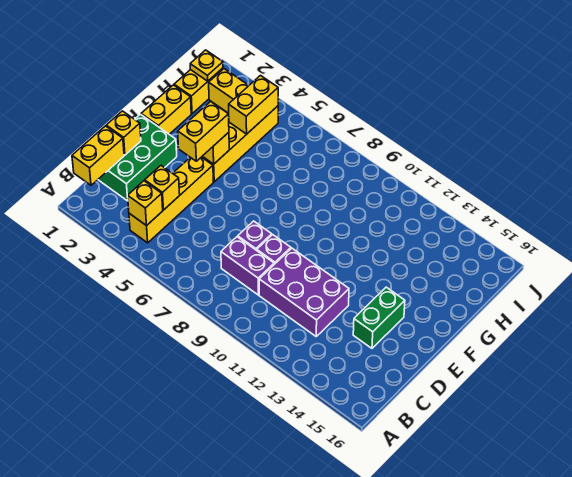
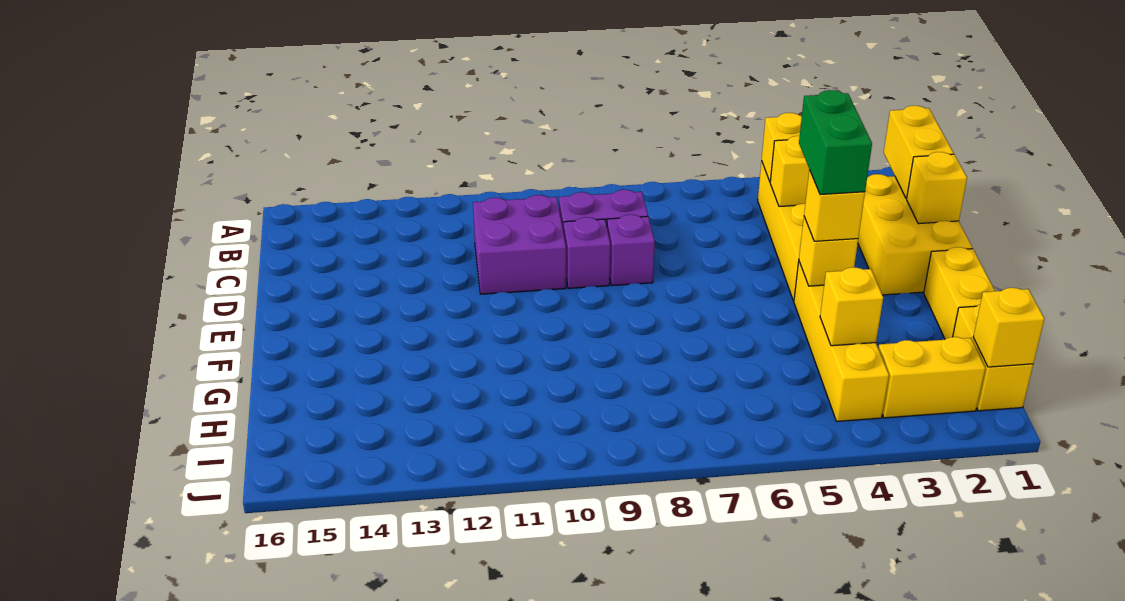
green brick C1:E2 level 1 -> yellow brick C1:E2 level 1
purple brick C10:D12 level 1 -> purple brick C10:D11 level 1
green brick D14:E14 level 1 -> green brick E4:F4 level 4
yellow brick E4:F4 level 3 -> yellow brick F4 level 3
yellow brick H4:I4 level 2 -> yellow brick H4 level 2
yellow plate I1 level 2 -> yellow brick I1 level 2

